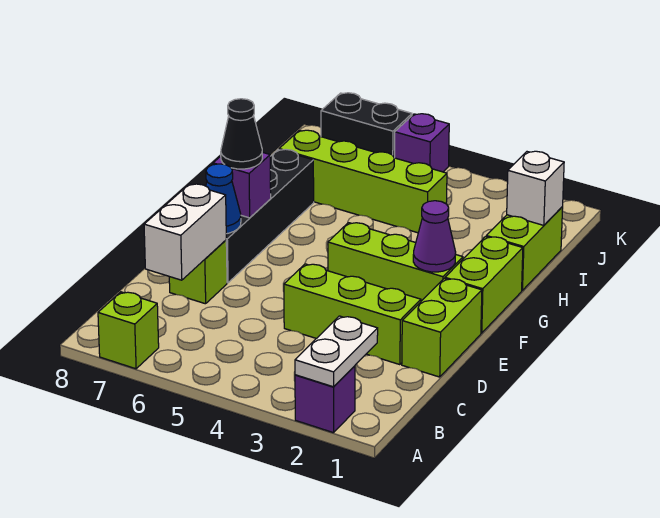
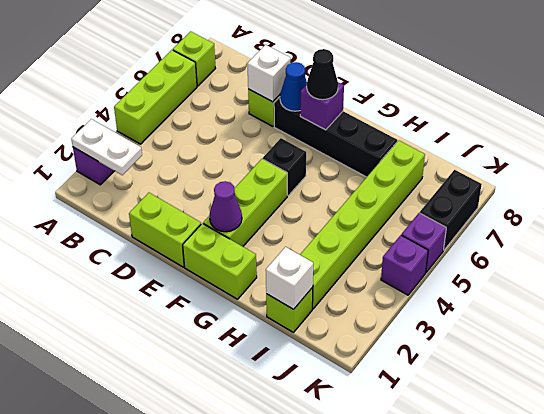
white brick C7:D7 level 2 -> white brick D7 level 2
lime brick D2:D4 level 1 -> lime brick A4:A6 level 1
none -> black brick F5 level 1
lime brick H1:I1 level 1 -> lime brick I1 level 1
lime brick I4:I7 level 1 -> lime brick I2:I7 level 1
none -> purple brick K4 level 1

